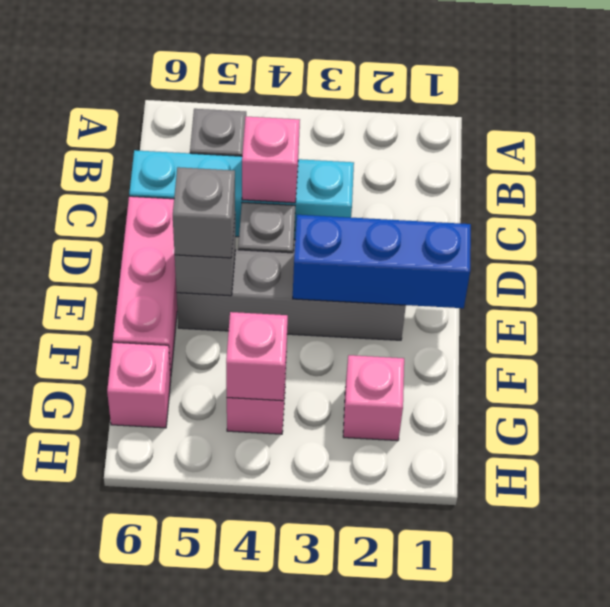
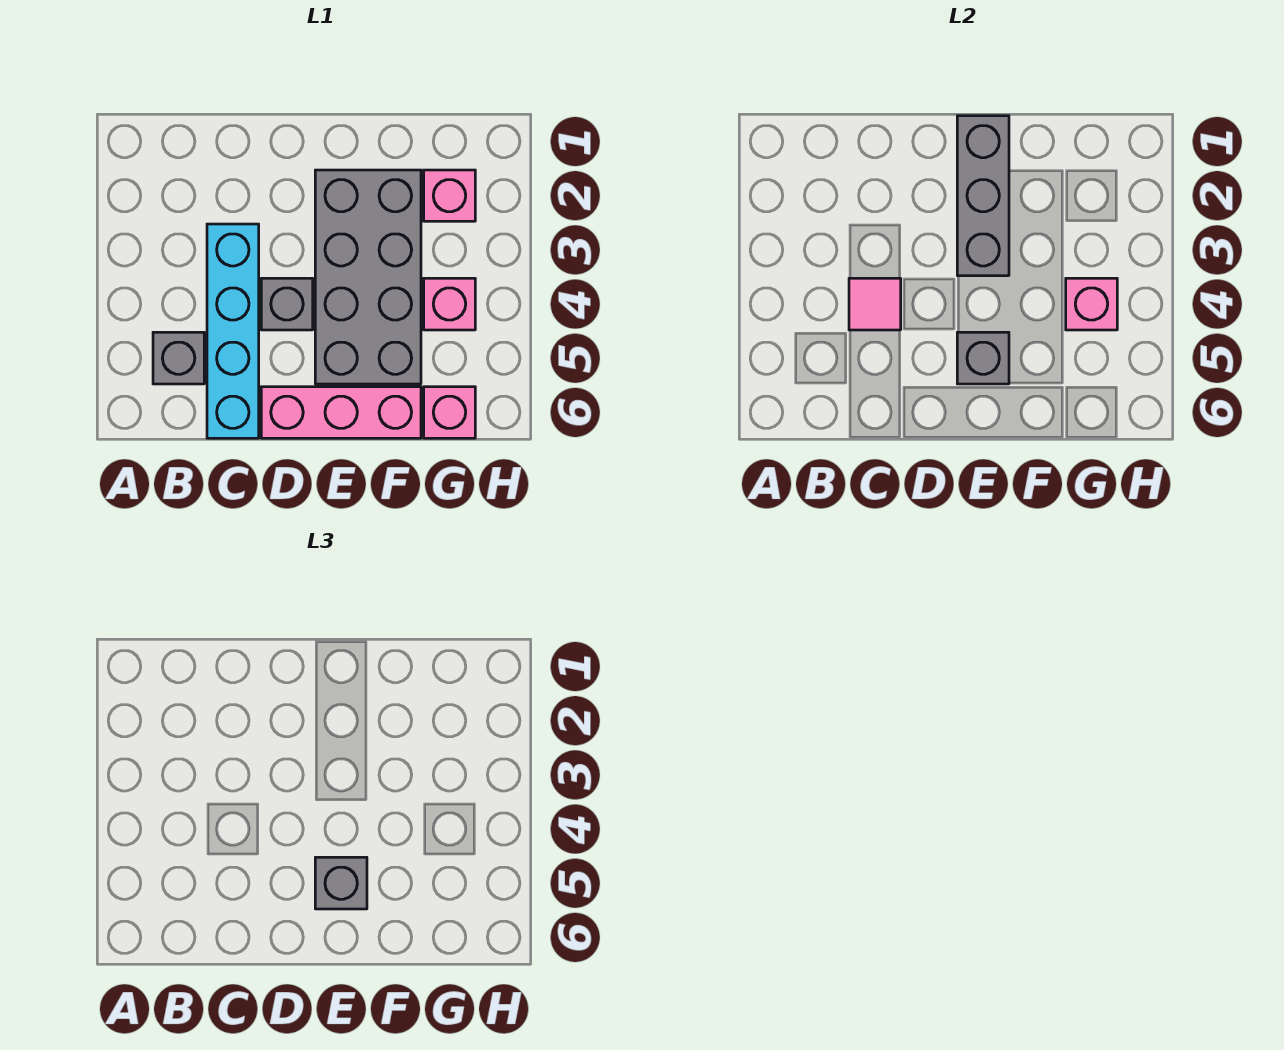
pink brick C4 level 2 -> pink tile C4 level 2
blue brick E1:E3 level 2 -> grey brick E1:E3 level 2
grey brick E2:E5 level 1 -> grey brick E2:F5 level 1

